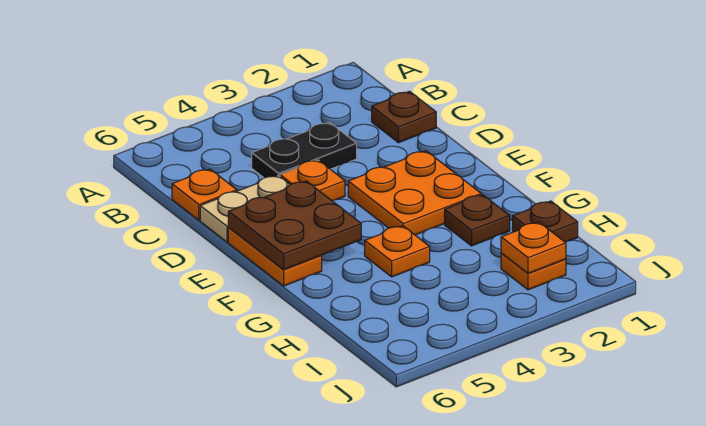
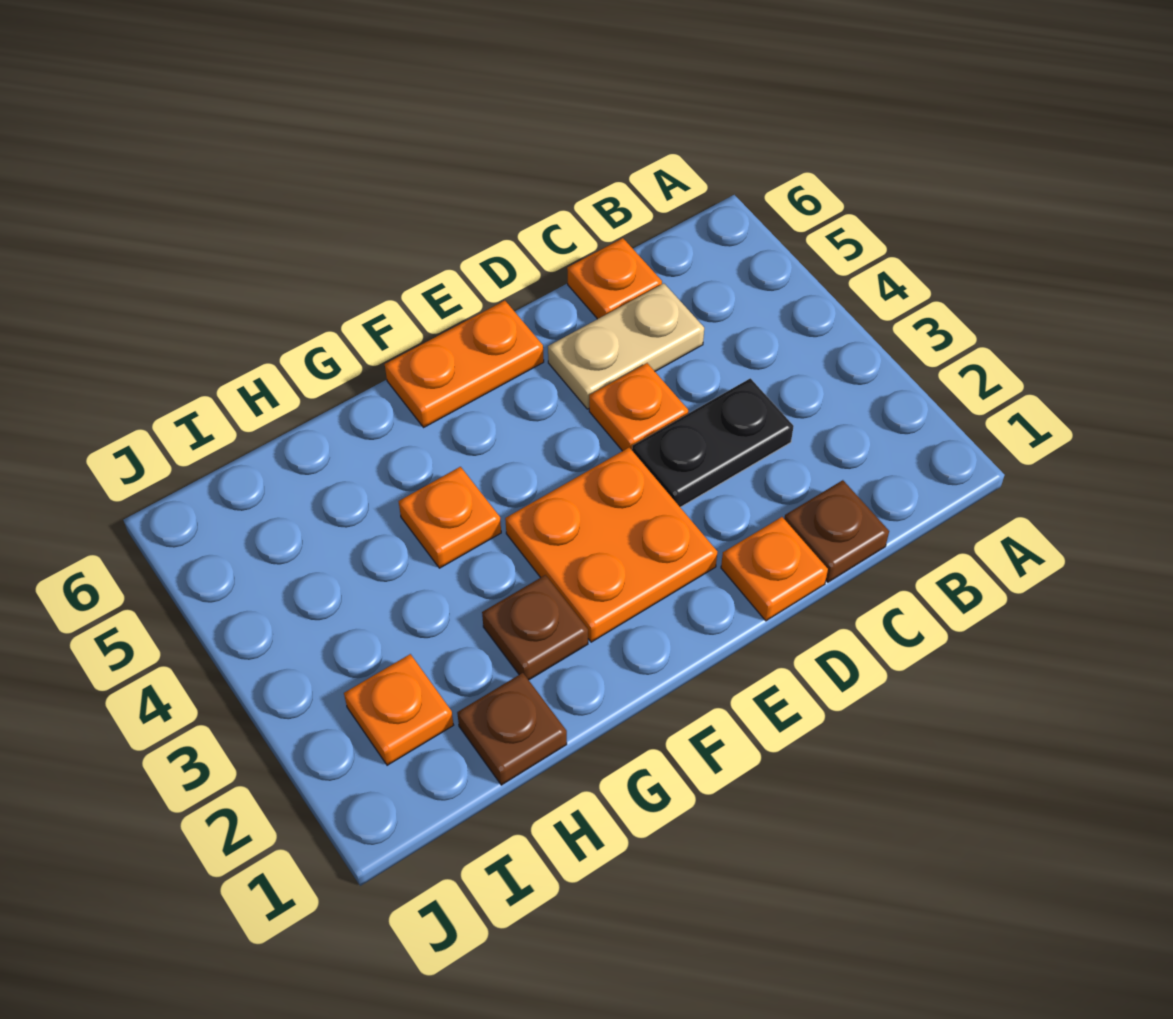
black plate C3:C4 level 1 -> black plate C3:D3 level 1
tan plate D5:D6 level 1 -> tan plate C5:D5 level 1
brown plate E5:F6 level 2 -> none
orange plate I2 level 2 -> orange plate D1 level 1

